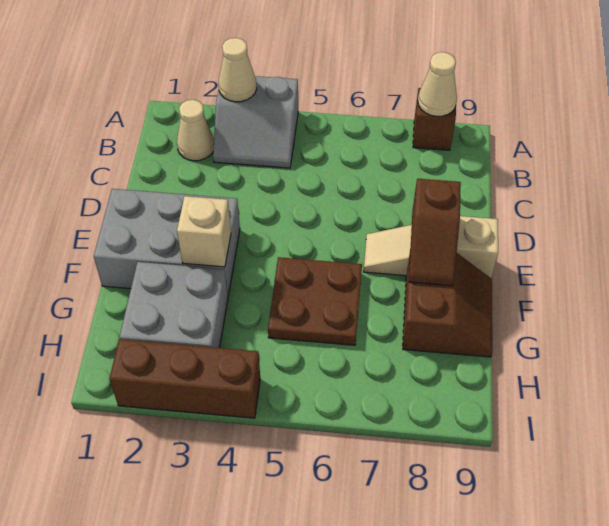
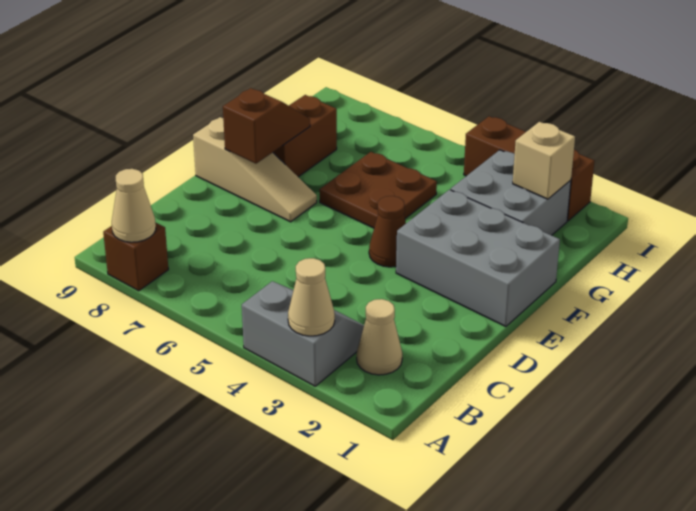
none -> brown cone E4 level 1
tan brick F3 level 2 -> tan brick H2 level 2

